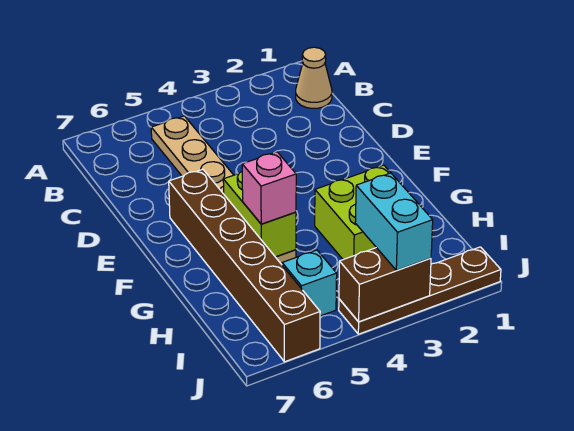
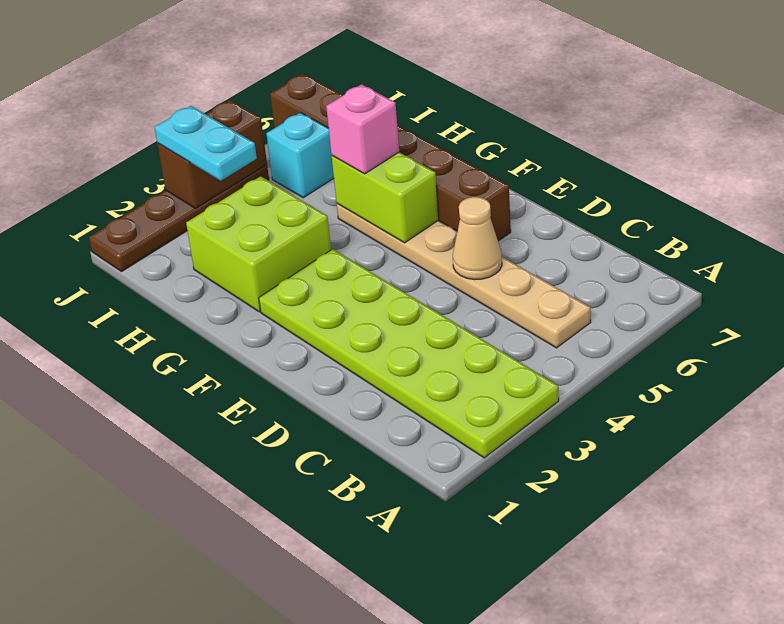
none -> lime plate A2:F3 level 1
tan cone B1 level 1 -> tan cone D5 level 2
cyan brick I3:J3 level 3 -> cyan plate I3:J3 level 3

